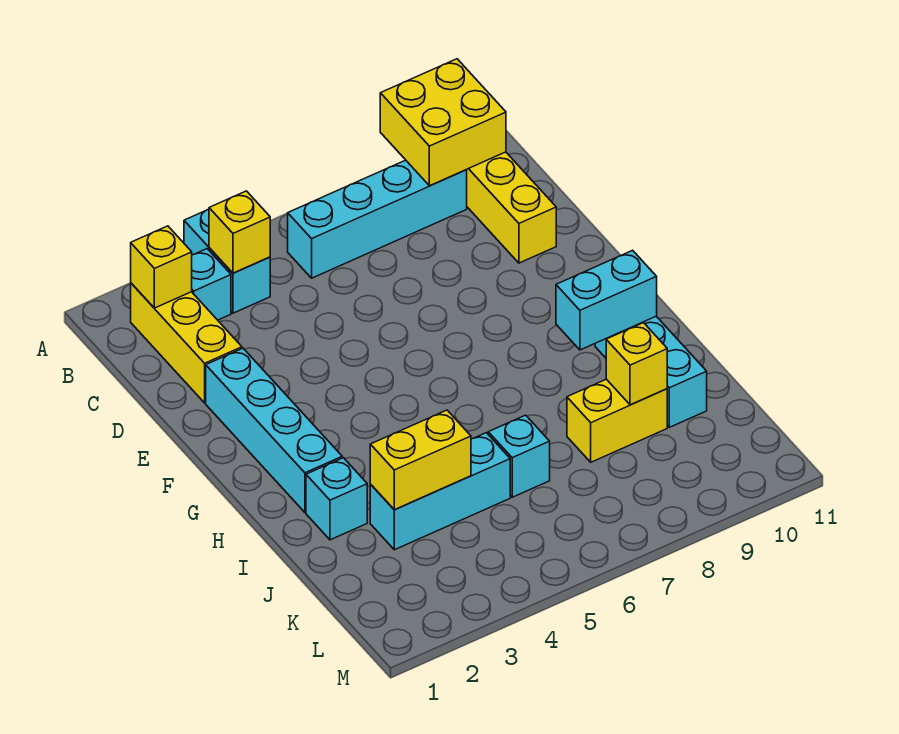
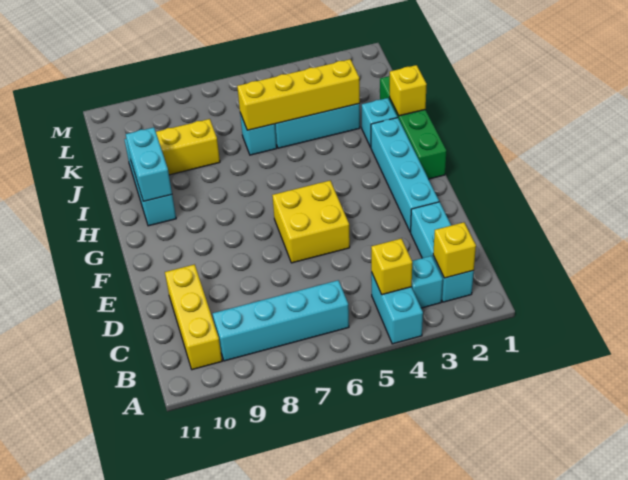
yellow brick A9:B10 level 2 -> yellow brick E5:F6 level 1
yellow brick B2:D2 level 1 -> cyan brick B2:D2 level 1
none -> green brick G1:J1 level 1
cyan brick H9:H10 level 2 -> cyan brick H10:I10 level 2
yellow brick J3:J4 level 2 -> yellow brick J3:J6 level 2
yellow brick J9 level 2 -> yellow brick I1 level 2

